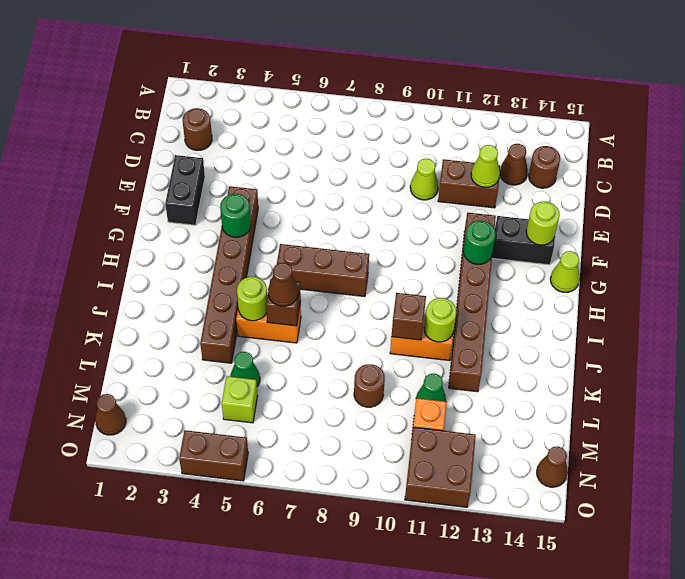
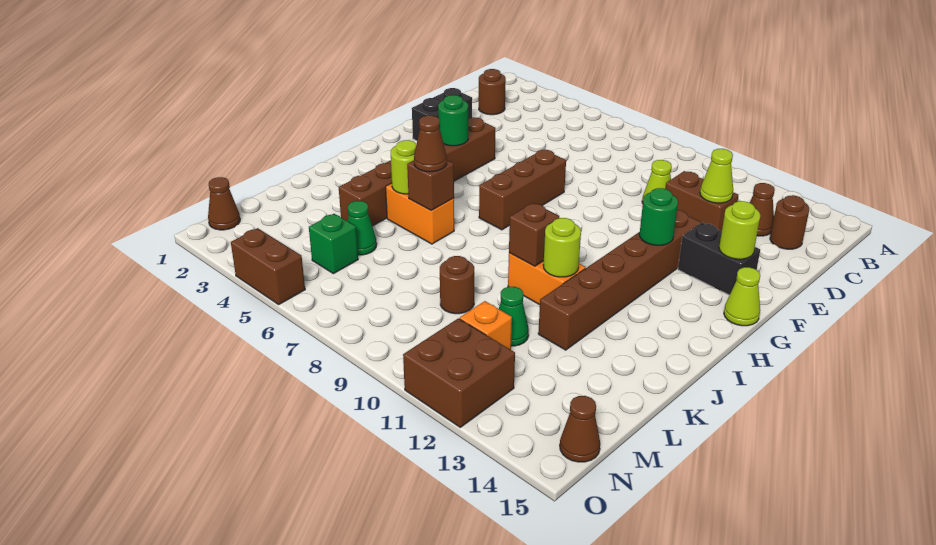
brown brick H6:H8 level 1 -> brown brick F7:H7 level 1
lime brick M5 level 1 -> green brick M5 level 1

